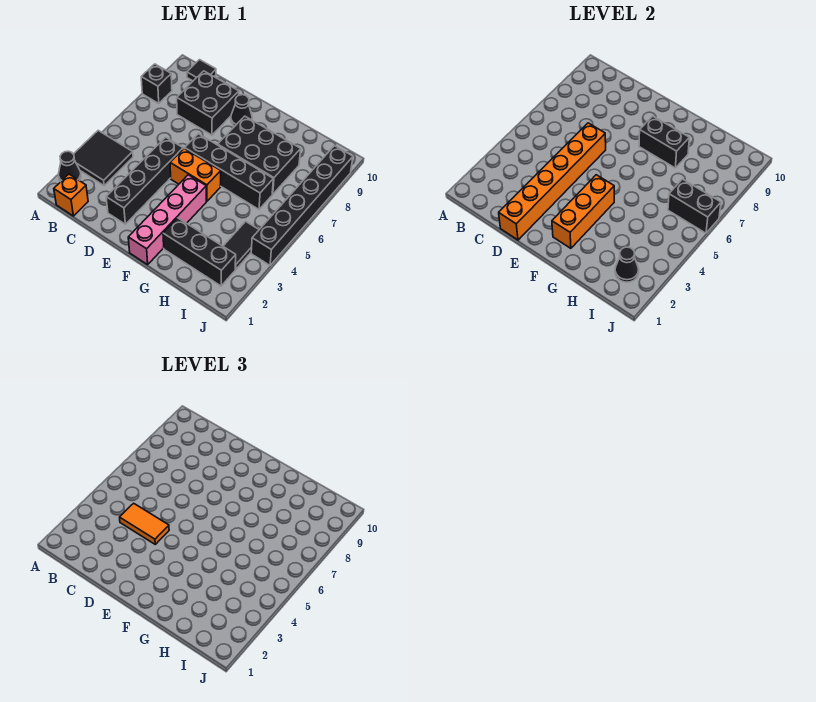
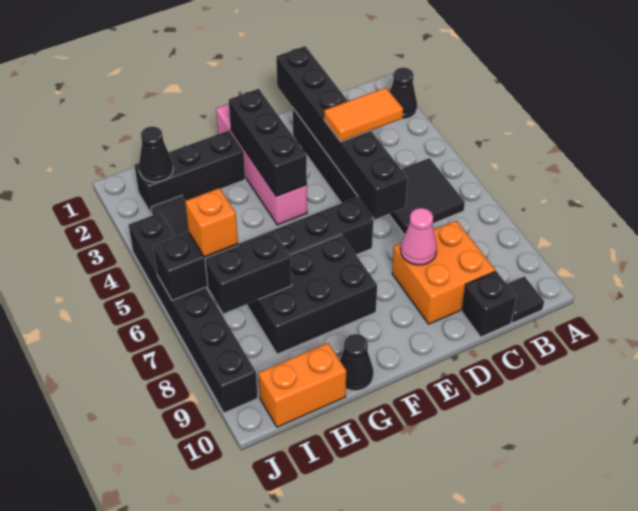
black tile A3:B4 level 1 -> black tile B5:C6 level 1
black brick A8 level 1 -> black brick C10 level 1
orange brick B1 level 1 -> orange brick I6 level 3
black brick C8:D9 level 1 -> orange brick C8:D9 level 1
orange brick D1:D6 level 2 -> black brick D1:D6 level 2
none -> pink cone D8 level 2
orange brick E5:F5 level 1 -> orange brick H10:I10 level 1
black cone E9 level 1 -> black cone G10 level 1
orange brick F2:F4 level 2 -> black brick F2:F4 level 2
black brick F8:G8 level 2 -> black brick H7:I7 level 2

